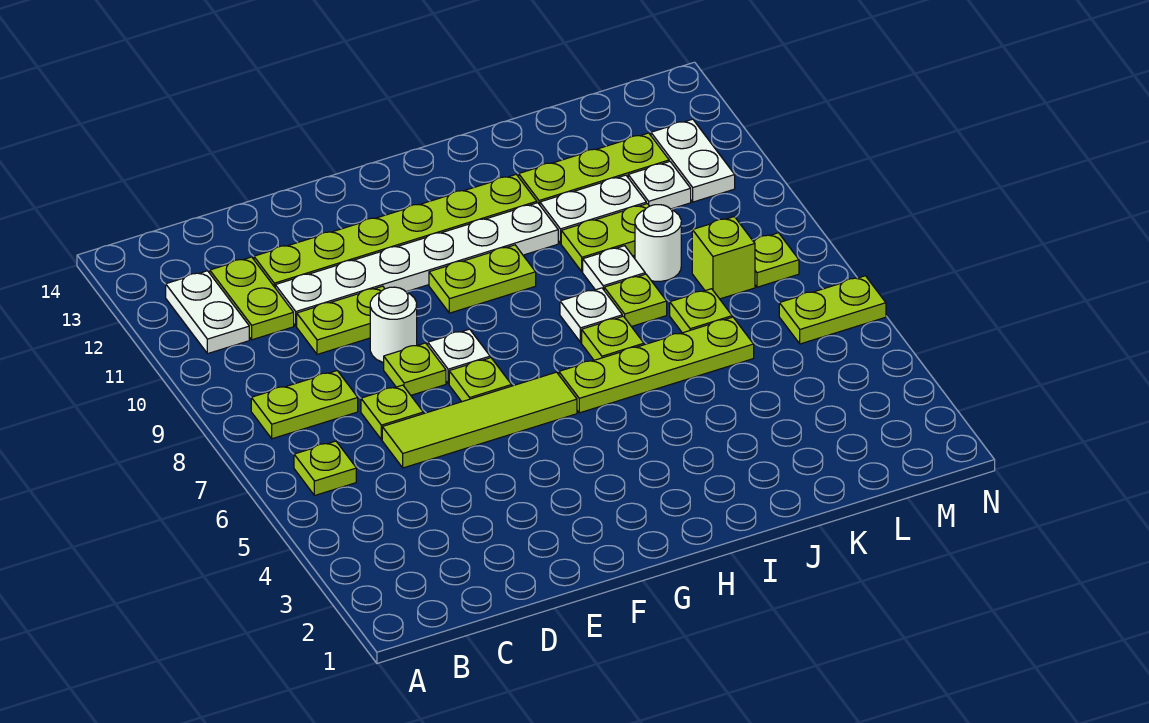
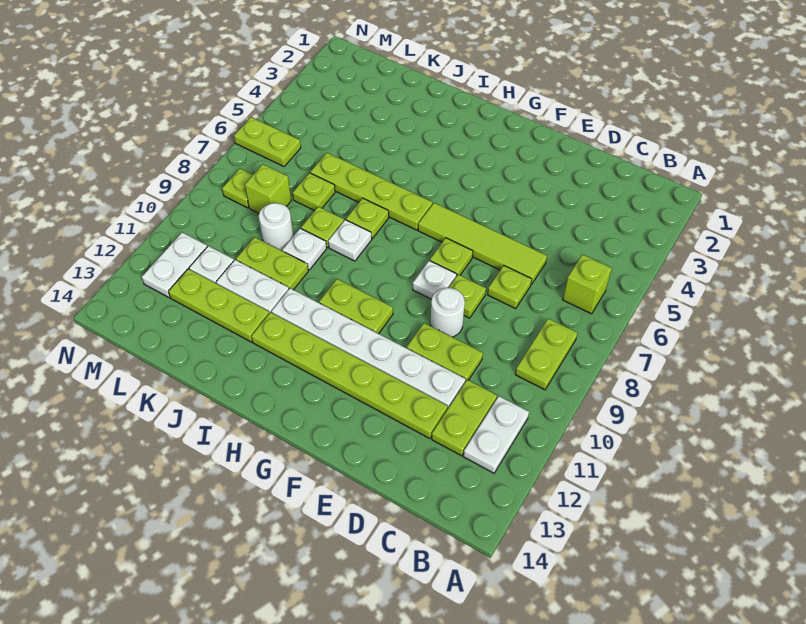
lime plate B6 level 1 -> lime brick B6 level 1
lime plate B8:C8 level 1 -> lime plate B8:B9 level 1

